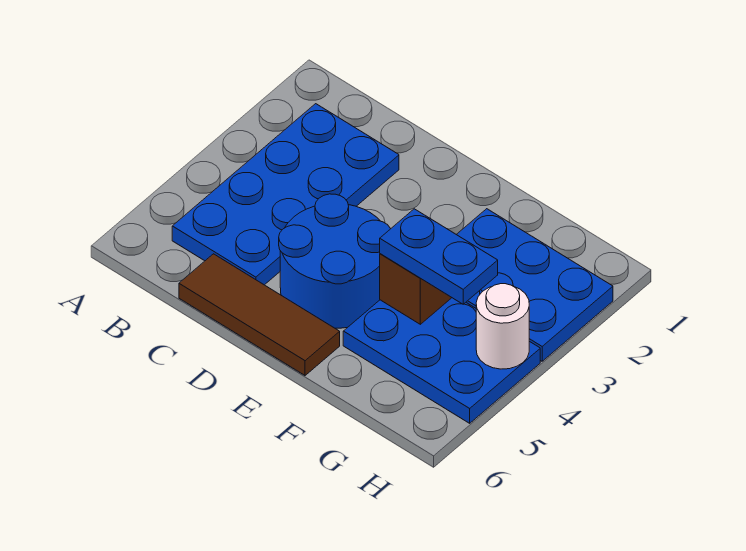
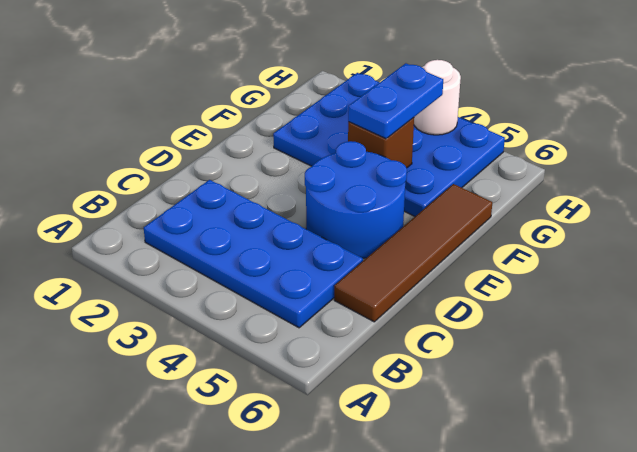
brown tile C6:E6 level 1 -> brown tile C6:F6 level 1

